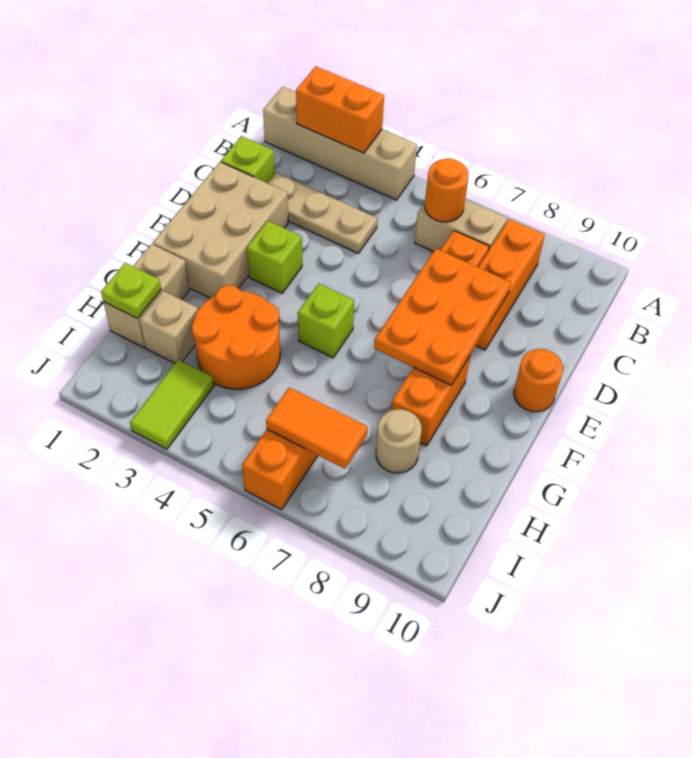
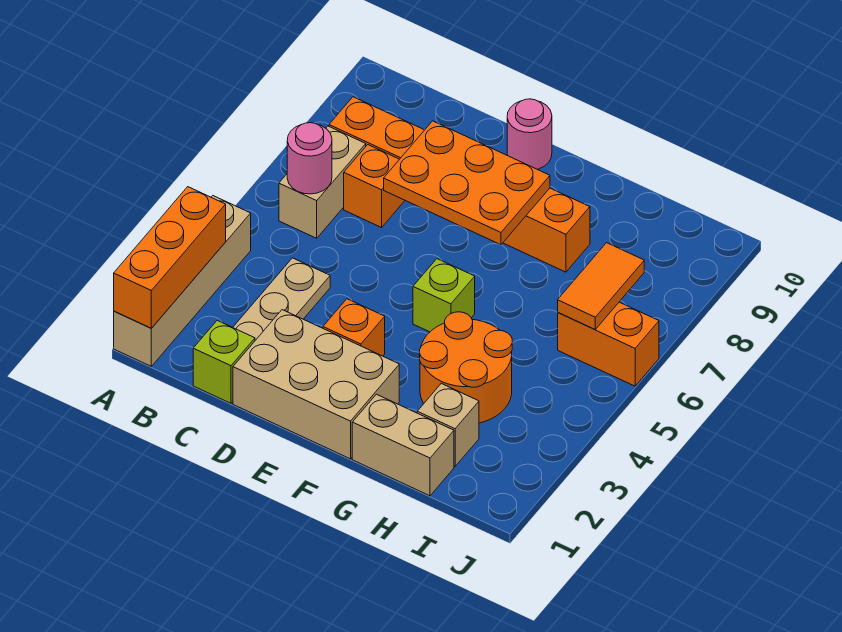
orange brick A2:A3 level 2 -> orange brick A1:A3 level 2
orange round brick B6 level 2 -> pink round brick B6 level 2
lime brick E3 level 1 -> orange brick E3 level 1
orange round brick E10 level 1 -> pink round brick E10 level 1
lime plate H1 level 2 -> none
tan round brick H8 level 1 -> none
lime tile I3:J3 level 1 -> none

